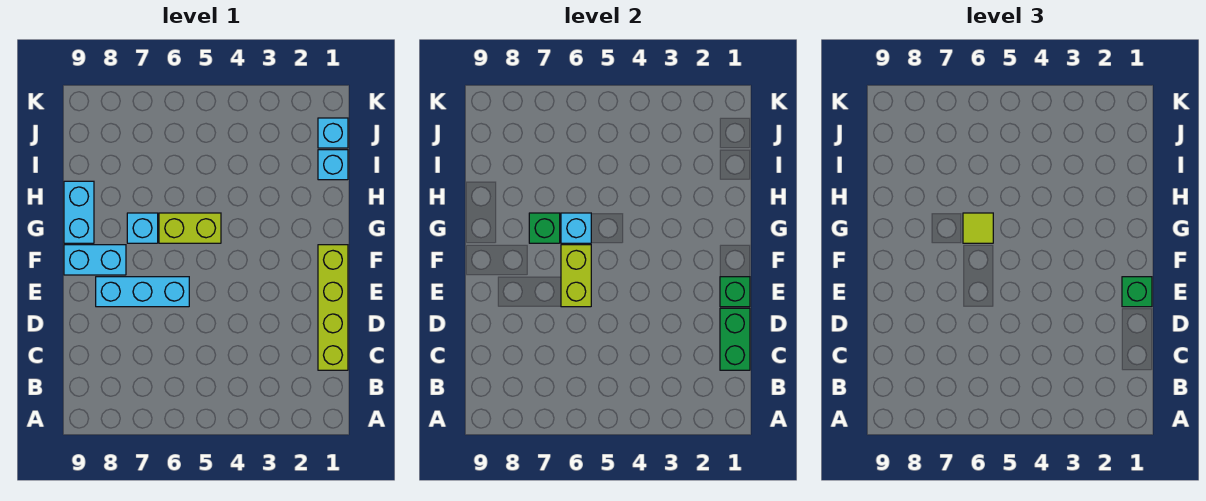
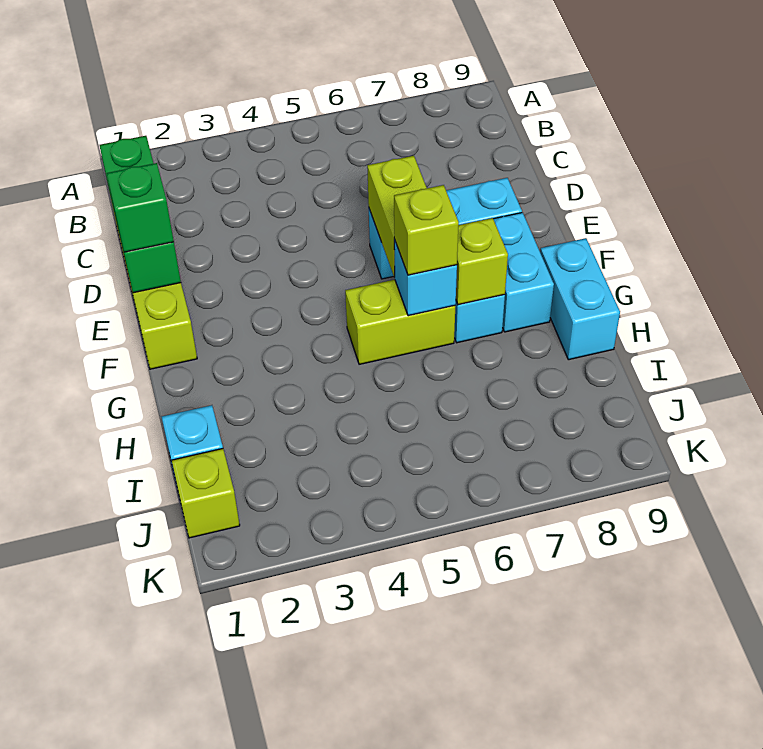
cyan brick F8:F9 level 1 -> cyan brick F8:G8 level 1
lime tile G6 level 3 -> lime brick G6 level 3
green brick G7 level 2 -> lime brick G7 level 2
cyan brick J1 level 1 -> lime brick J1 level 1

